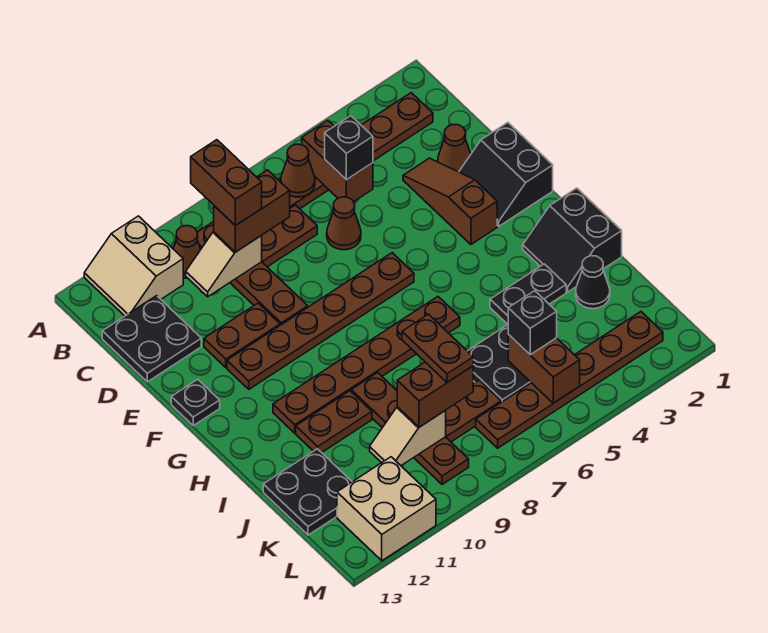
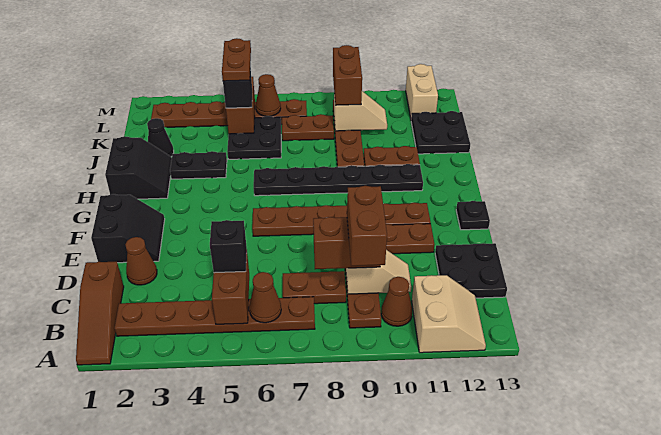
brown slope D3:F3 level 1 top F -> brown slope A1:C1 level 1 top C
brown cone D6 level 1 -> brown cone L6 level 2
brown plate H6:H11 level 1 -> black plate H6:H11 level 1
brown plate J8:K8 level 4 -> brown plate K5:L5 level 4
brown brick K8:K9 level 3 -> brown brick K9:L9 level 3
tan brick L11:M12 level 1 -> tan brick L12:M12 level 1

